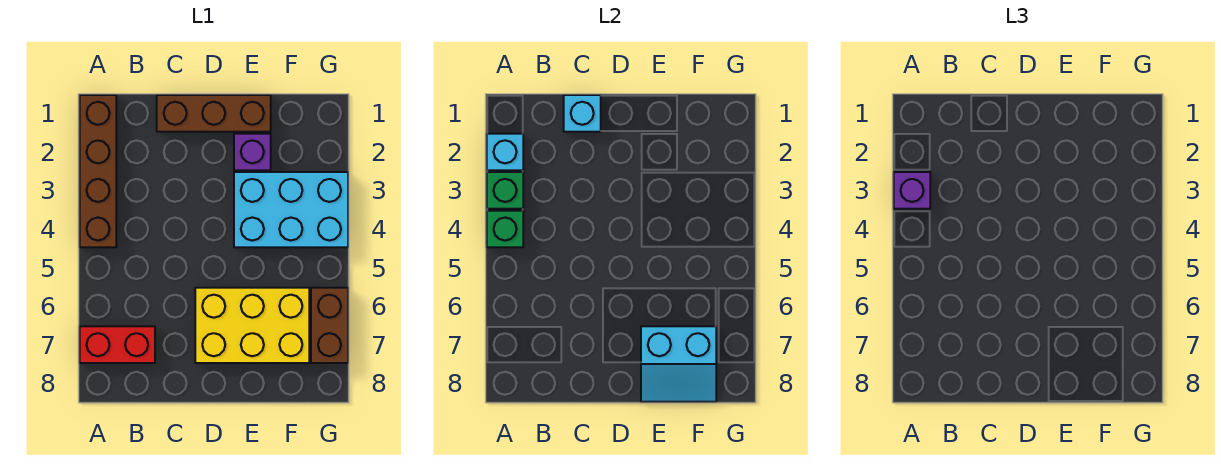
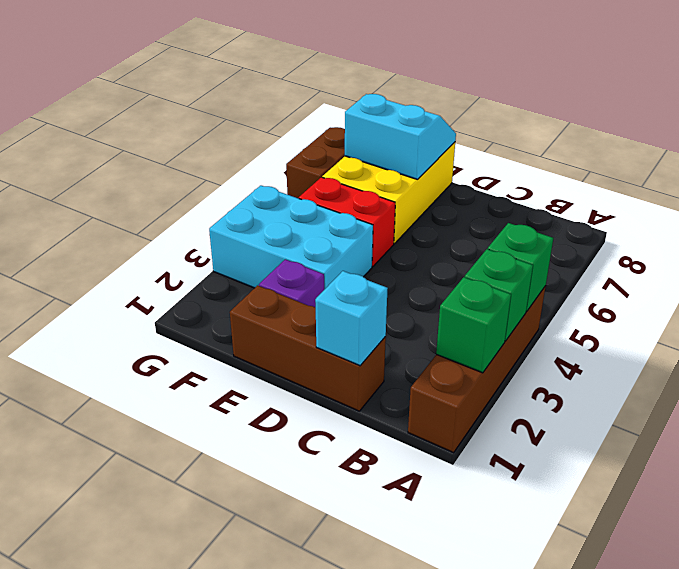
cyan brick A2 level 2 -> green brick A2 level 2
purple brick A3 level 3 -> none
red brick A7:B7 level 1 -> red brick E5:F5 level 1
yellow brick D6:F7 level 1 -> yellow brick E6:F8 level 1

